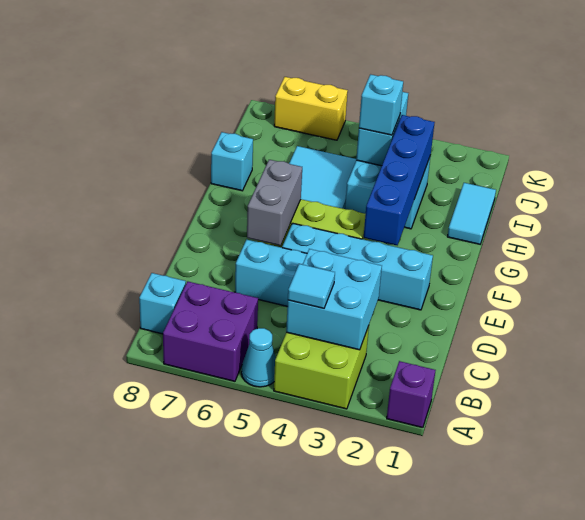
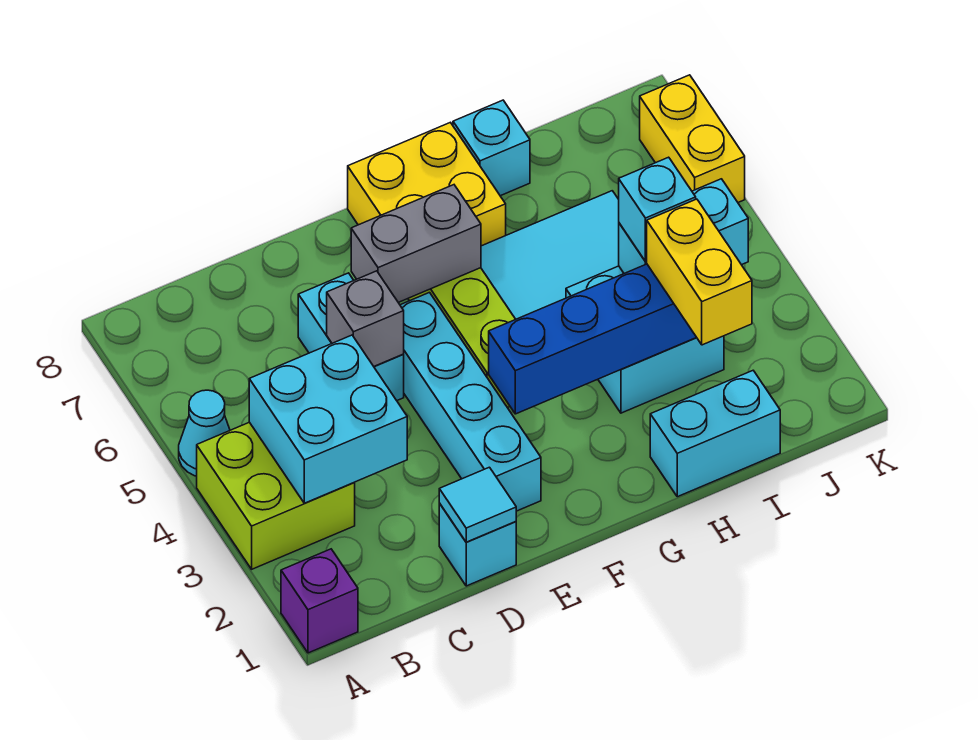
purple brick A6:B7 level 1 -> none
cyan tile B4 level 3 -> cyan tile D1 level 2
cyan brick B8 level 1 -> cyan brick D1 level 1
none -> grey brick D5 level 2
none -> yellow brick F7:G8 level 1
cyan tile H1:I1 level 1 -> cyan brick H1:I1 level 1
none -> yellow brick I2:I3 level 3

